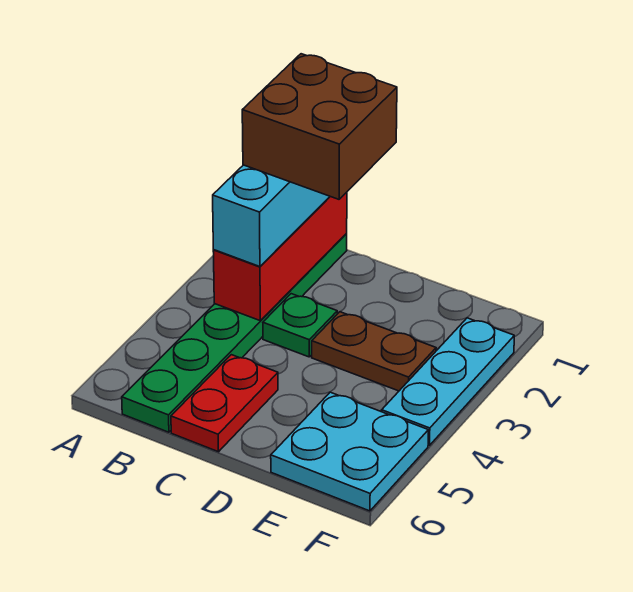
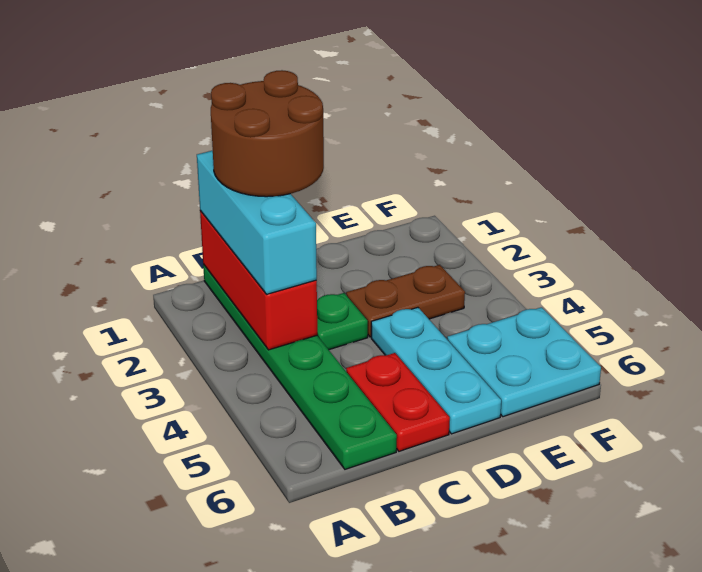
brown brick B1:C2 level 4 -> brown round brick B1:C2 level 4
cyan plate F2:F4 level 1 -> cyan plate D4:D6 level 1

